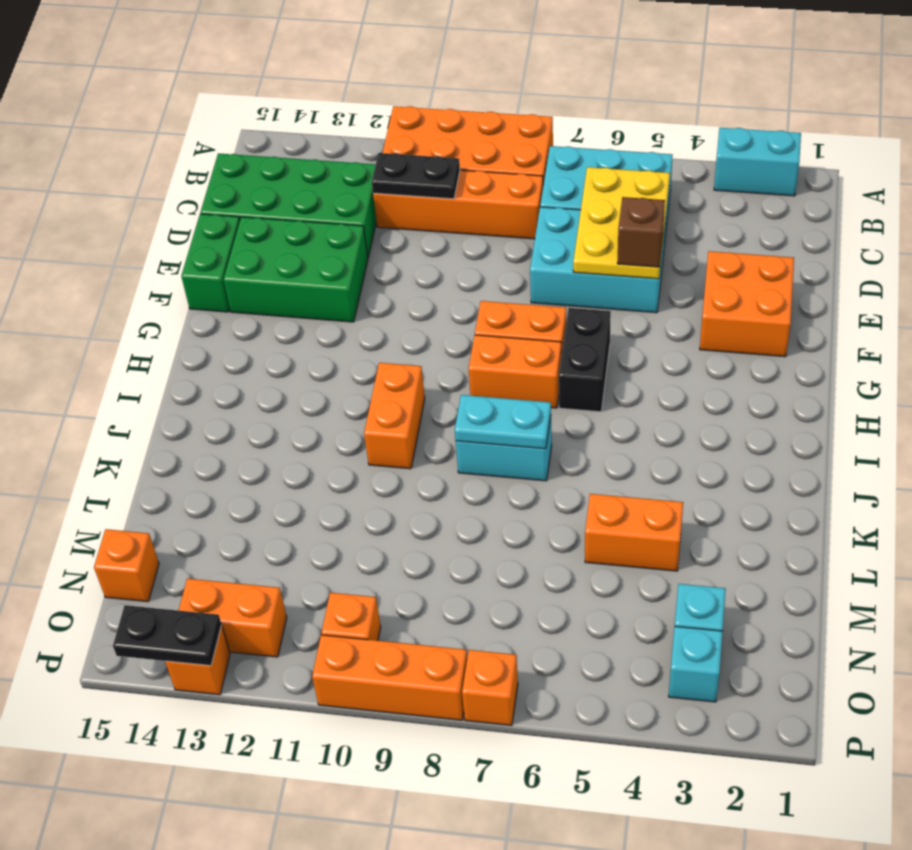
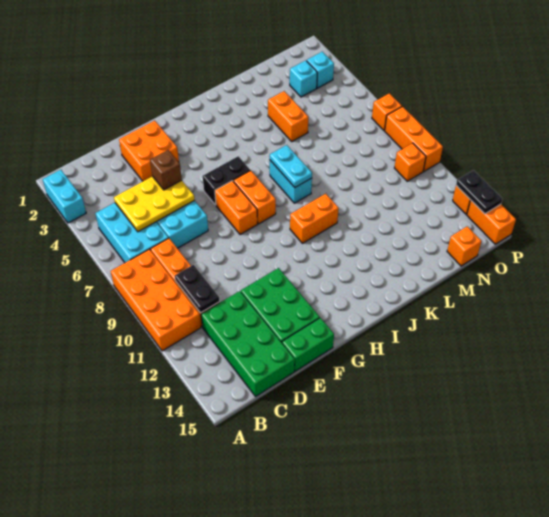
orange brick O12:O13 level 1 -> orange brick P14:P15 level 1

